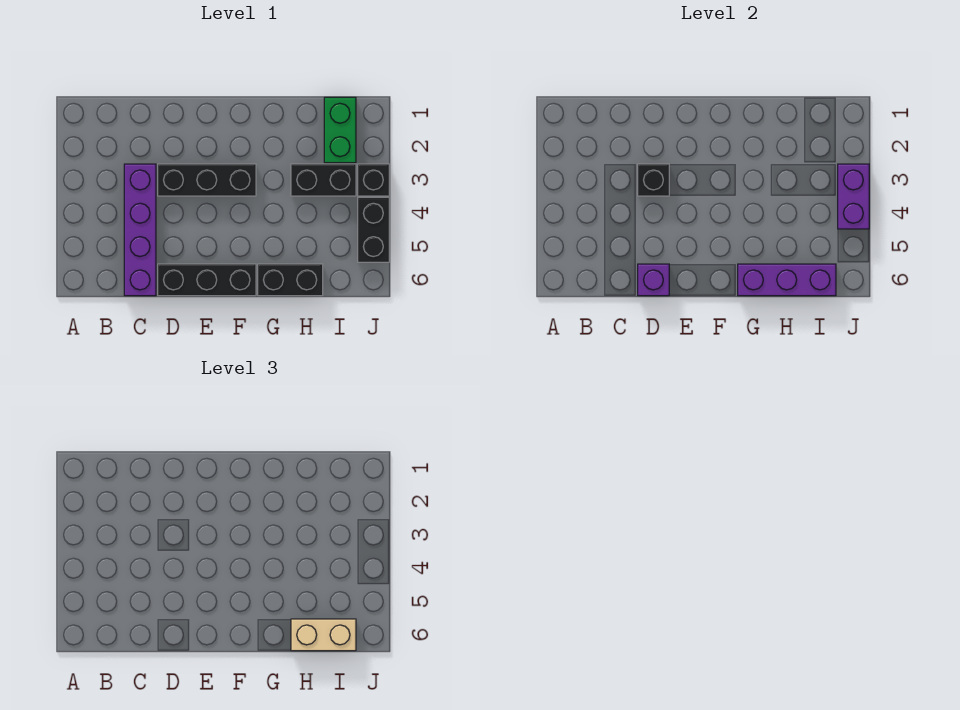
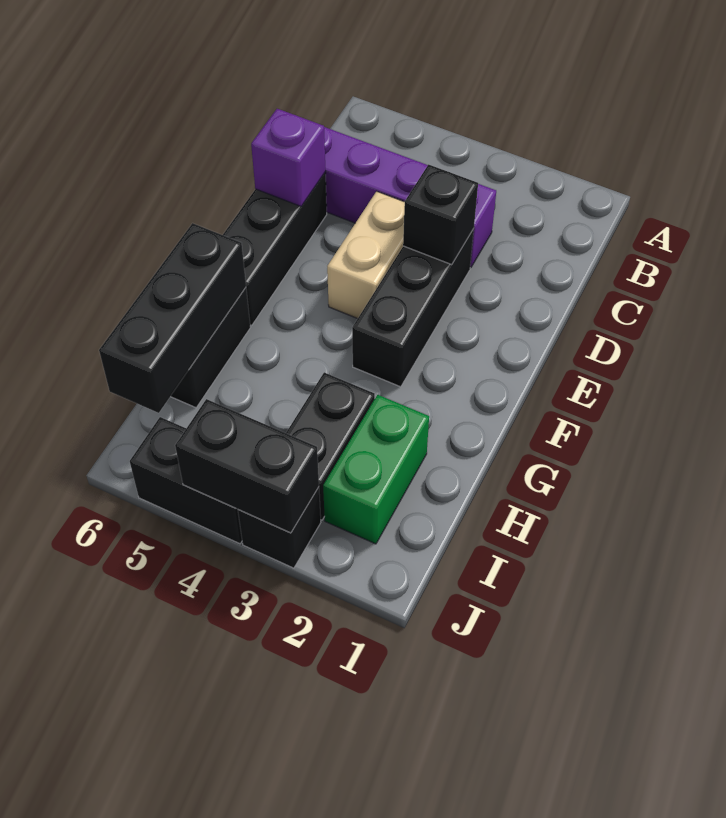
purple brick G6:I6 level 2 -> black brick G6:I6 level 2
tan brick H6:I6 level 3 -> tan brick D4:E4 level 1
green brick I1:I2 level 1 -> green brick H2:I2 level 1
purple brick J3:J4 level 2 -> black brick J3:J4 level 2

